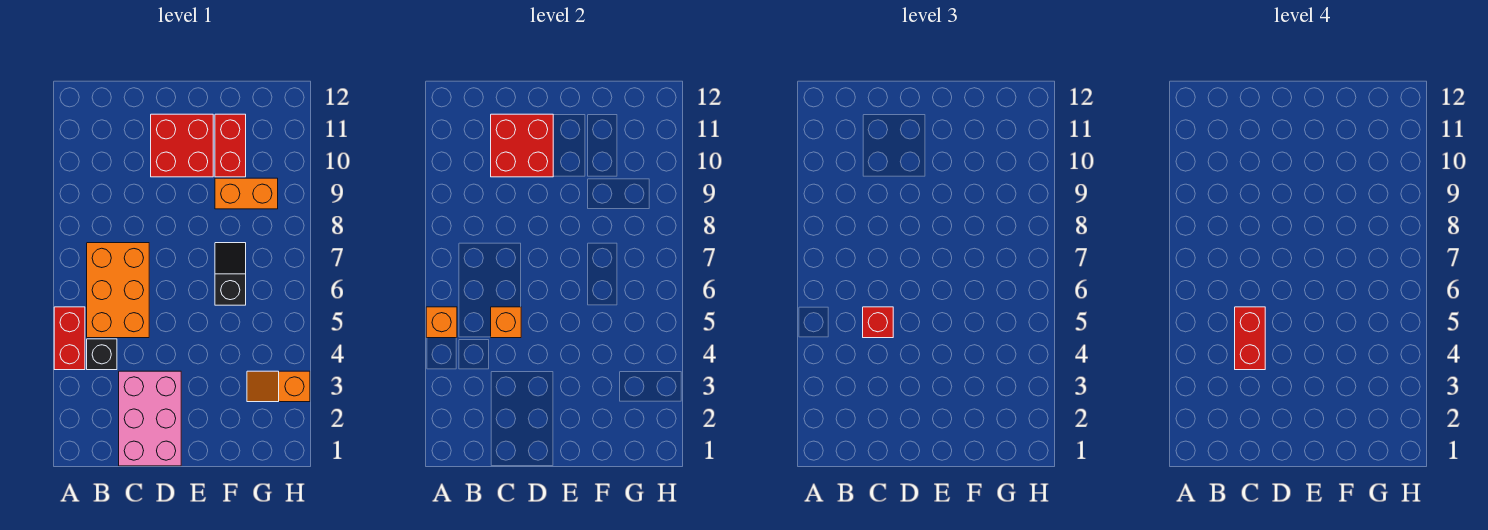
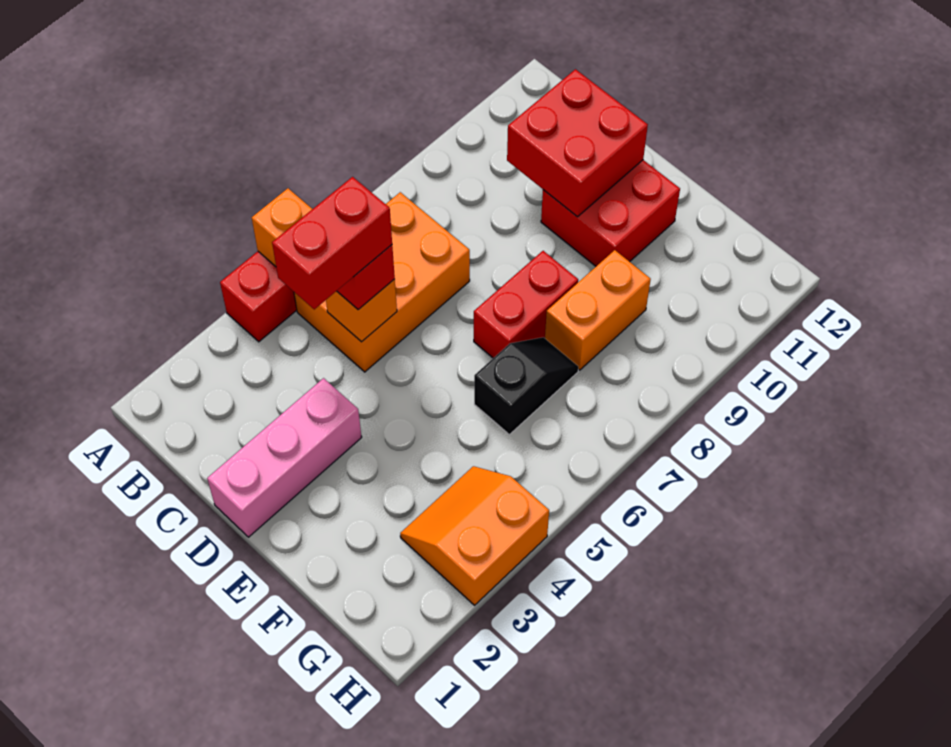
black brick B4 level 1 -> none
pink brick C1:D3 level 1 -> pink brick D1:D3 level 1
orange brick F9:G9 level 1 -> orange brick F8:F9 level 1
red brick F10:F11 level 1 -> red brick E7:E8 level 1
orange slope G3:H3 level 1 top H -> orange slope G3:H4 level 1 top H

